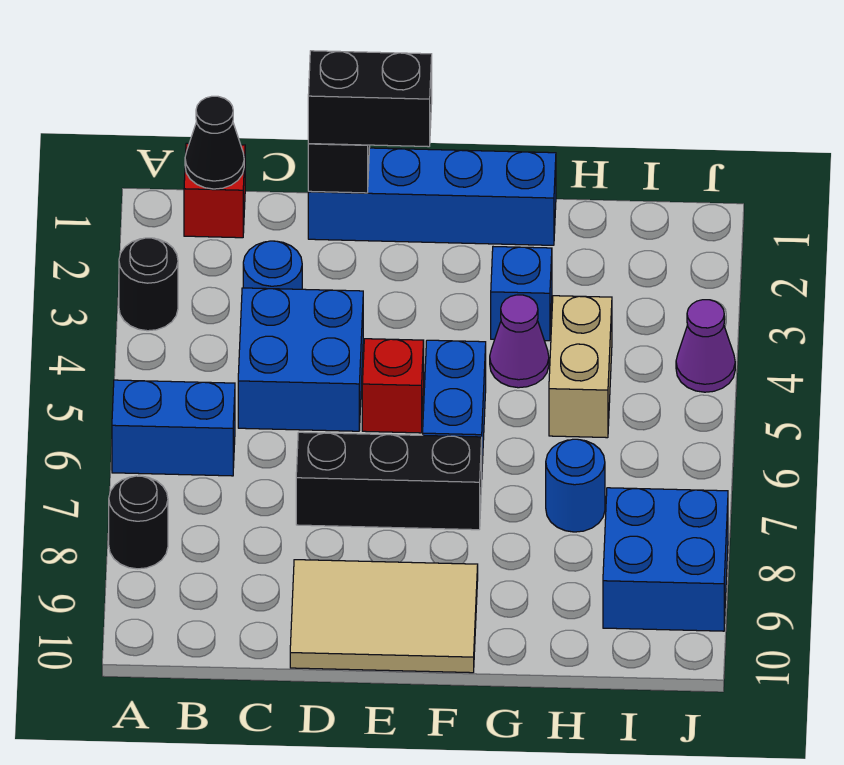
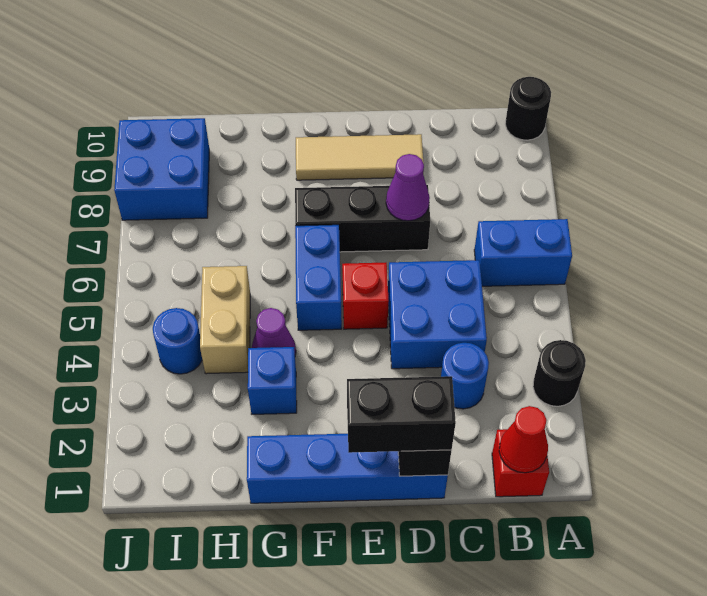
black round brick A8 level 1 -> black round brick A10 level 1
black cone B1 level 2 -> red cone B1 level 2
tan tile D9:F10 level 1 -> tan tile D9:F9 level 1
blue round brick H7 level 1 -> blue round brick I4 level 1
purple cone J4 level 1 -> purple cone D7 level 2

